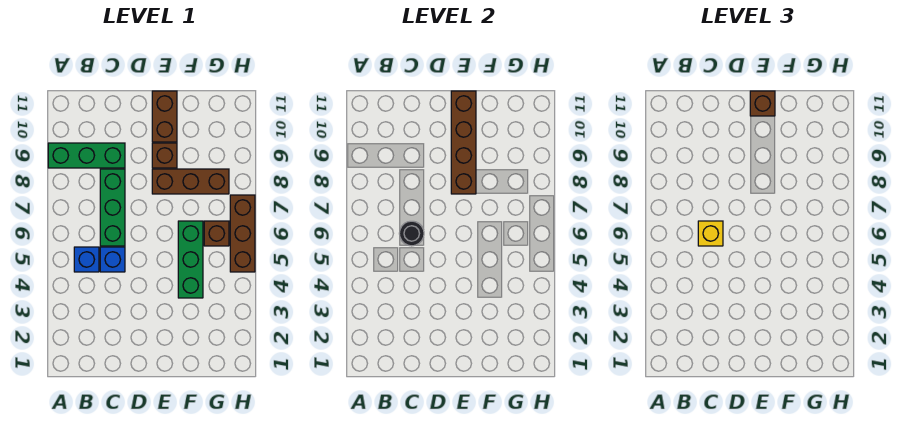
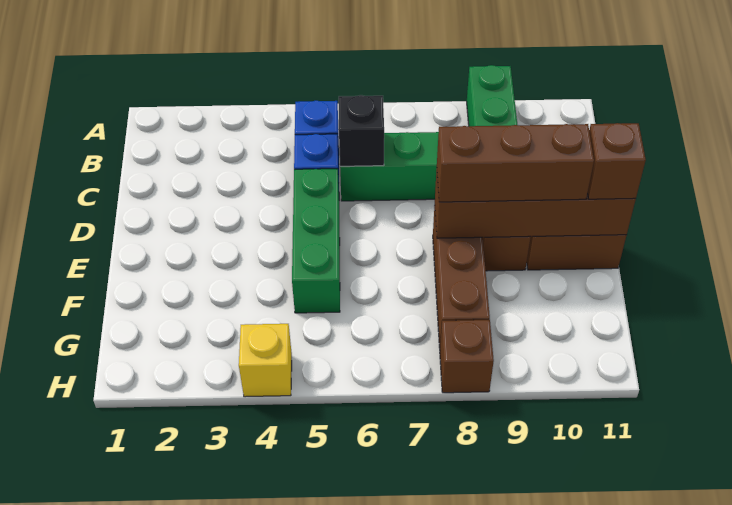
black round brick C6 level 2 -> black brick C6 level 2
yellow brick C6 level 3 -> yellow brick H4 level 1
green brick F4:F6 level 1 -> green brick D5:F5 level 1
brown brick G6 level 1 -> brown brick H8 level 1
brown brick H5:H7 level 1 -> brown brick E8:E10 level 3

